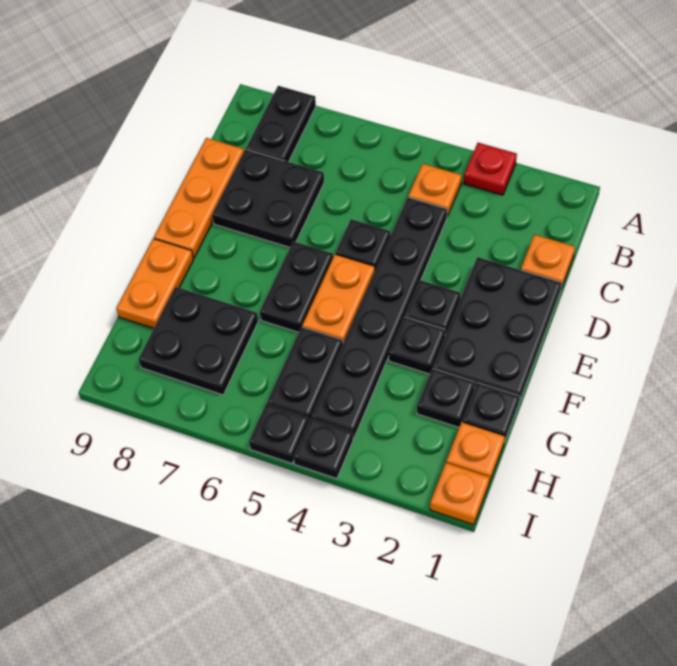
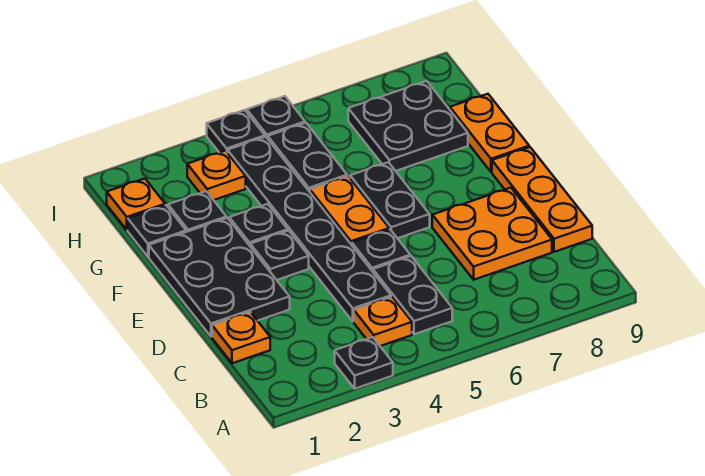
red plate A3 level 1 -> black plate A3 level 1
black plate A8:B8 level 1 -> black plate B5:C5 level 1
black plate C7:D8 level 1 -> orange plate C7:D8 level 1
orange plate I1 level 1 -> orange plate H3 level 1

